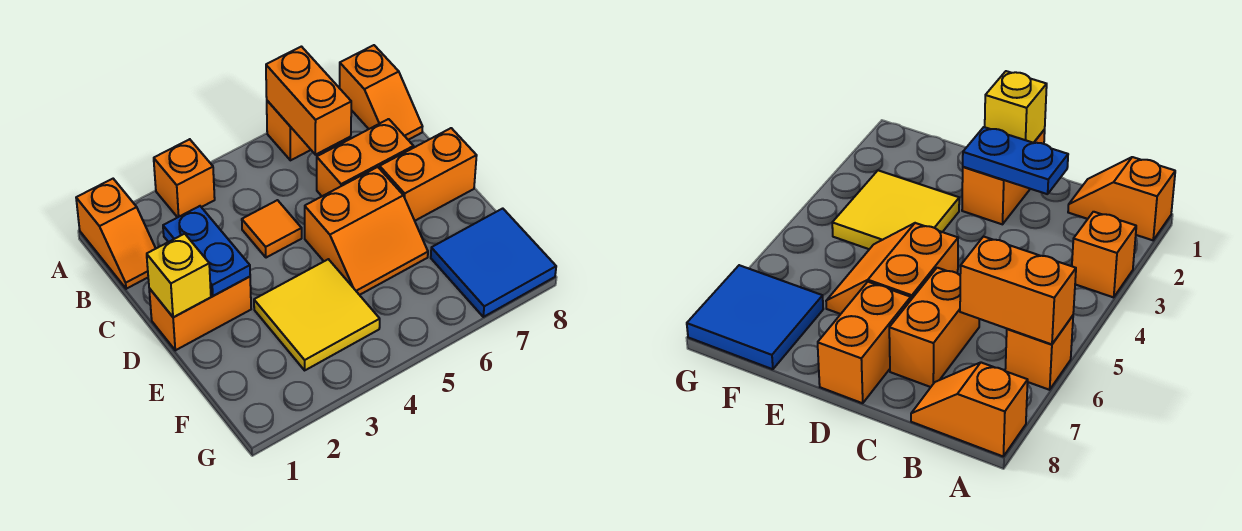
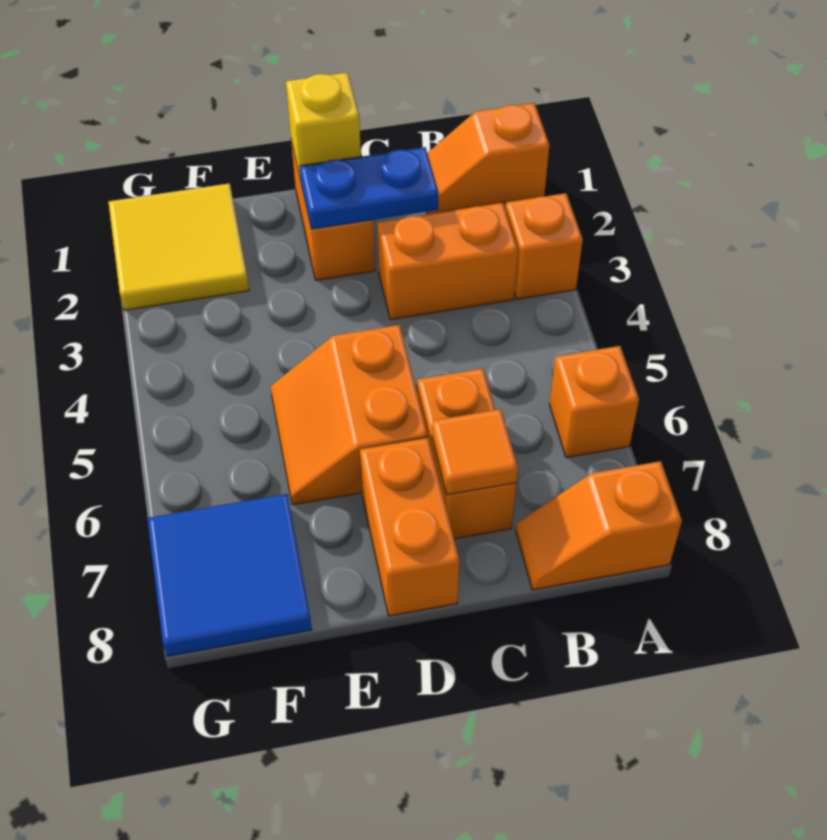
orange brick A6:B6 level 2 -> orange brick B3:C3 level 1
orange tile C4 level 1 -> orange tile C7 level 2
yellow tile E3:F4 level 1 -> yellow tile F1:G2 level 1

